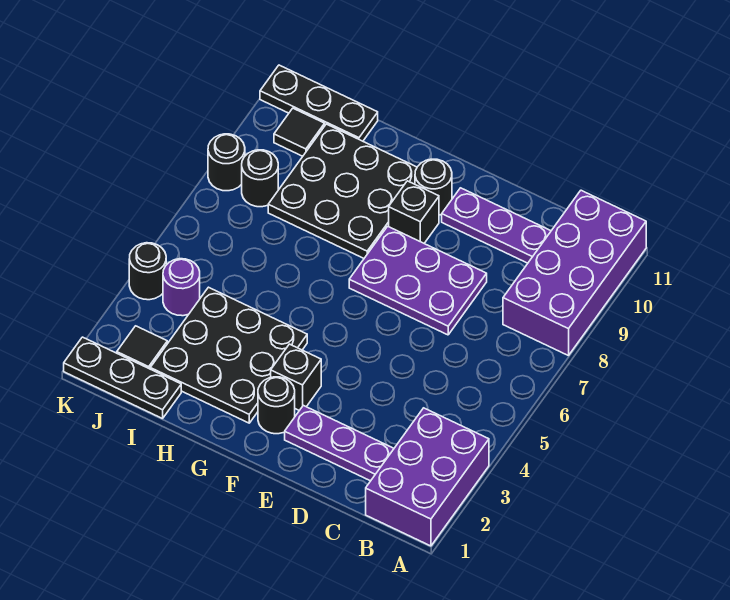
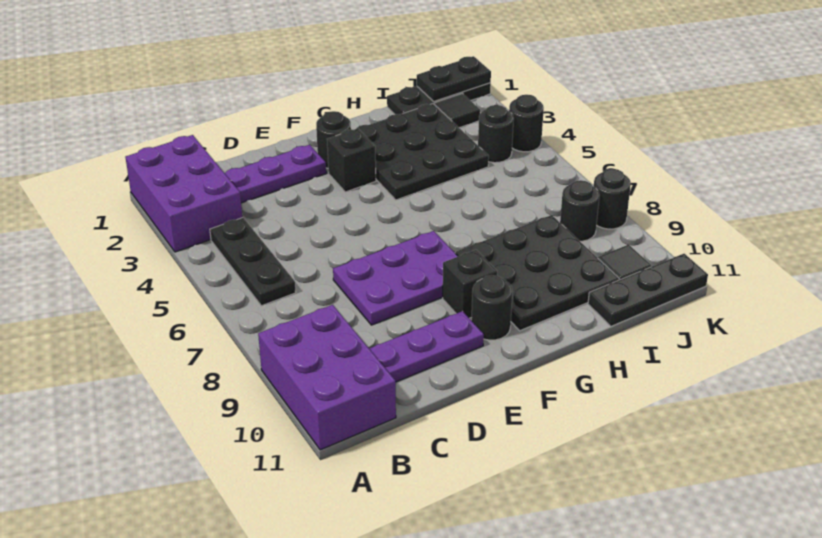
purple brick A8:B11 level 1 -> purple brick A9:B11 level 1
none -> black plate B4:B6 level 1
none -> black plate J1:K1 level 2
purple round brick J4 level 1 -> black round brick J4 level 1

